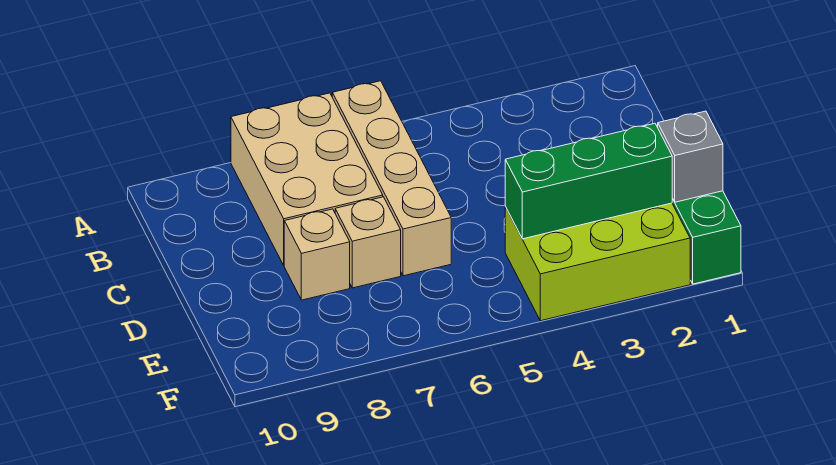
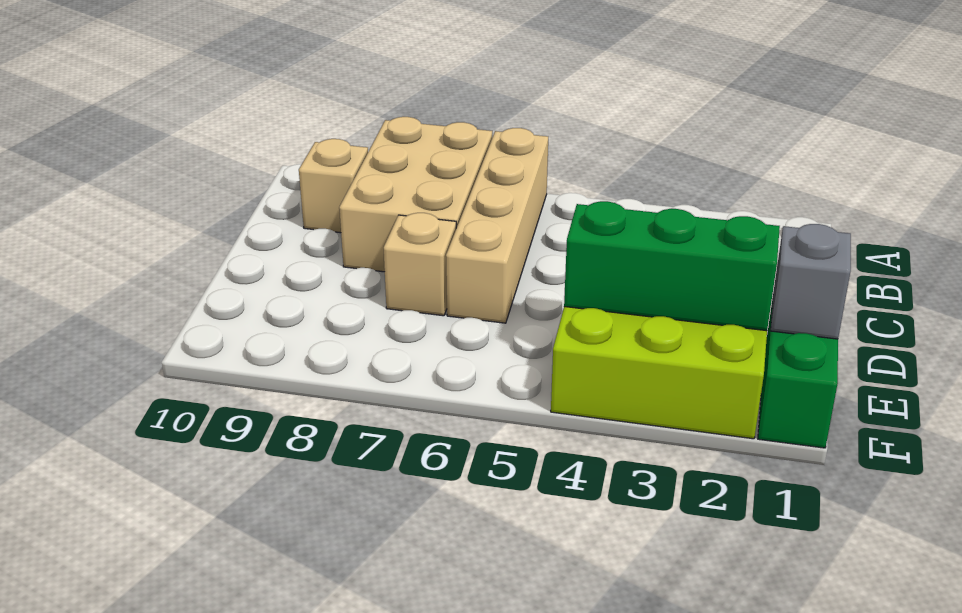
tan brick D8 level 1 -> tan brick B9 level 1

